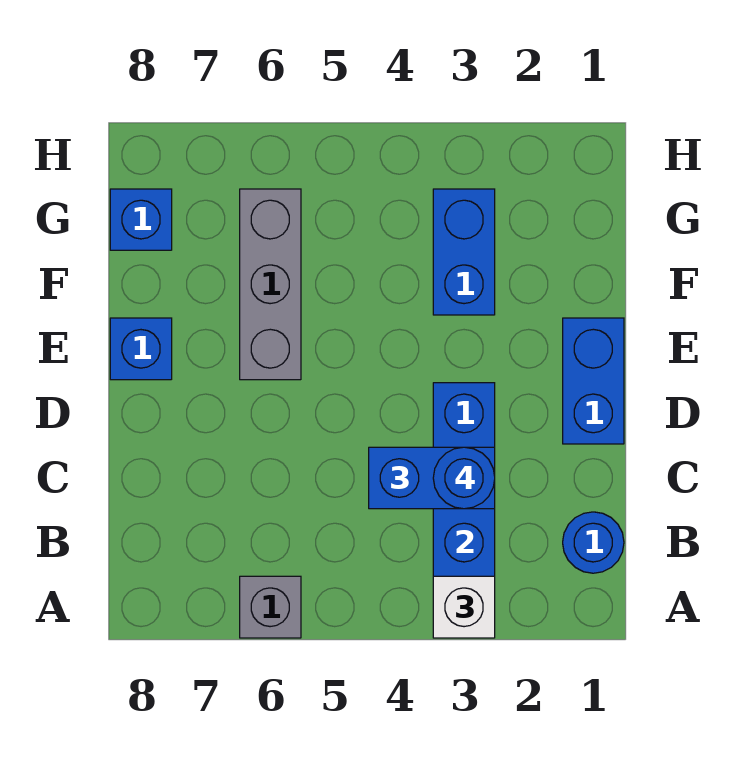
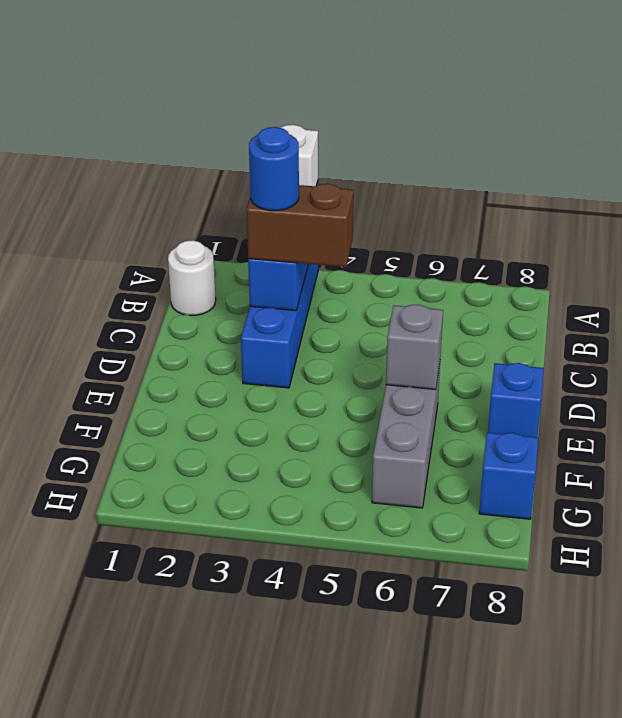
grey brick A6 level 1 -> grey brick E6 level 2
blue round brick B1 level 1 -> white round brick B1 level 1
blue brick C3:C4 level 3 -> brown brick C3:C4 level 3
blue brick D1:E1 level 1 -> none
blue brick F3:G3 level 1 -> none

